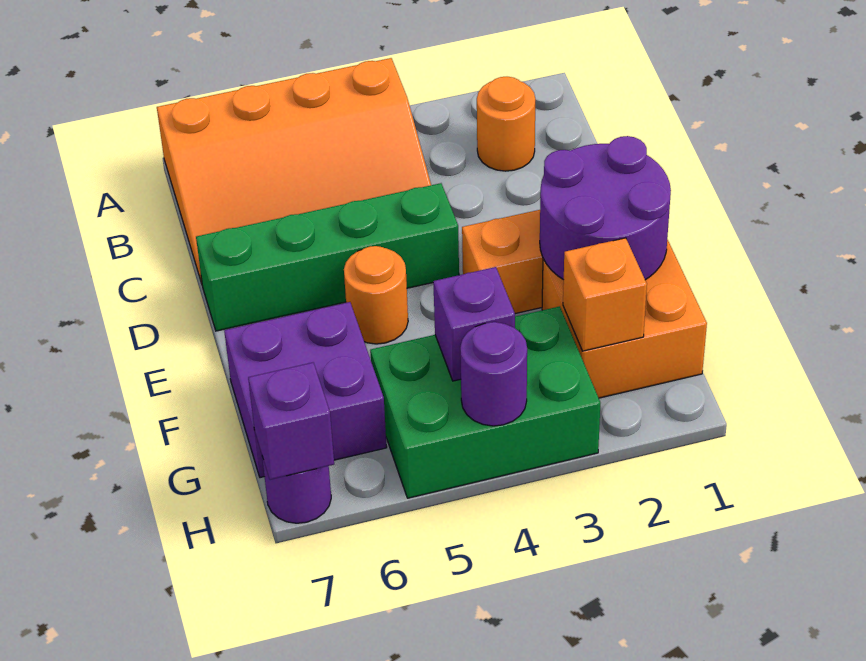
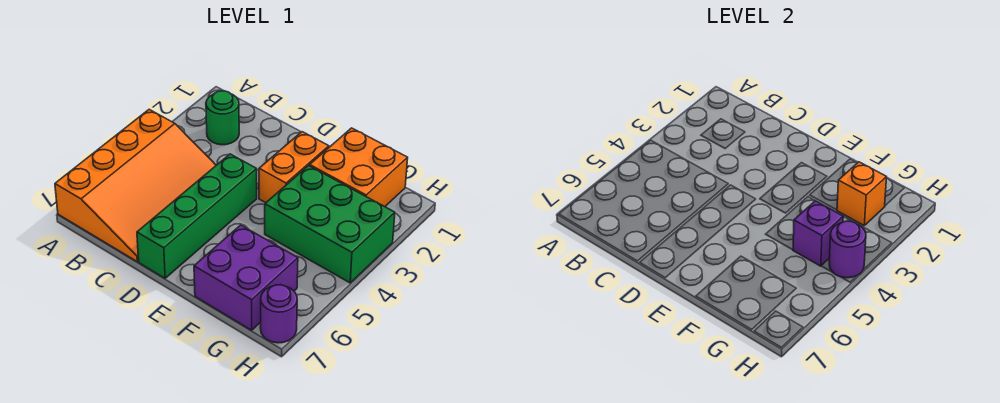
orange round brick B2 level 1 -> green round brick B2 level 1
purple round brick E1:F2 level 2 -> none
orange round brick E5 level 1 -> none
green brick G3:H5 level 1 -> green brick F3:H4 level 1
purple brick H7 level 2 -> none

